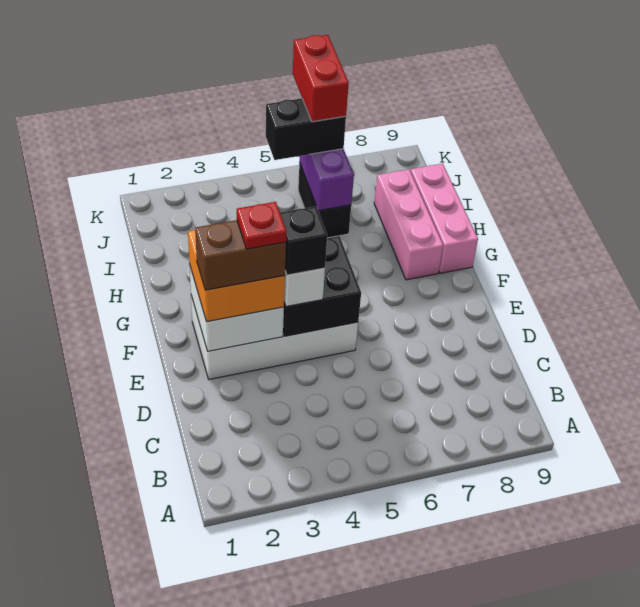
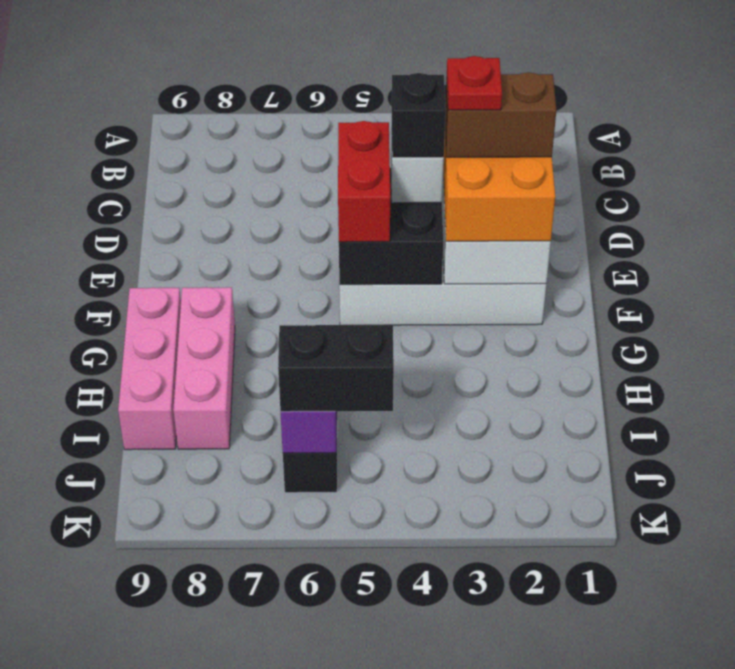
red brick J6:K6 level 4 -> red brick E5:F5 level 3

